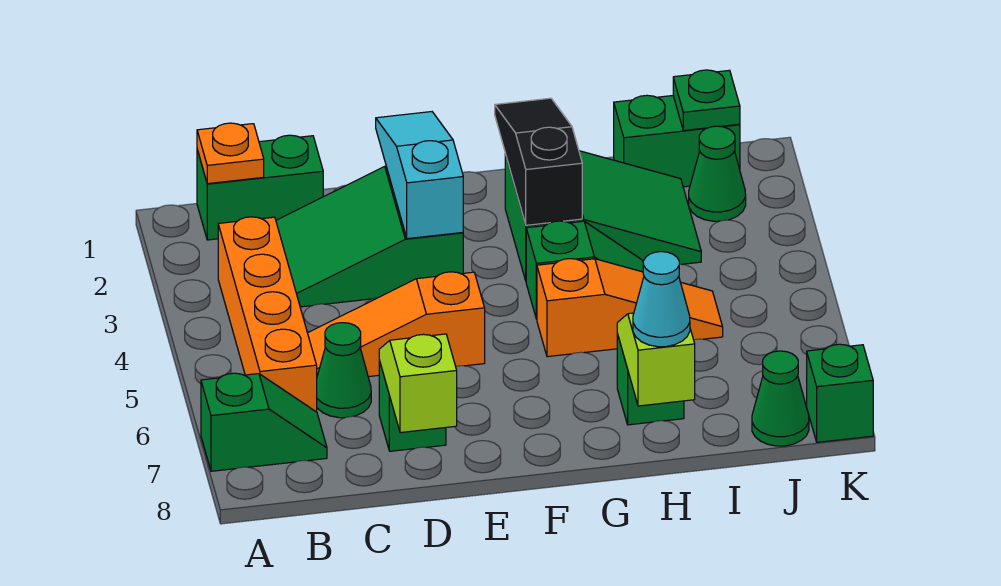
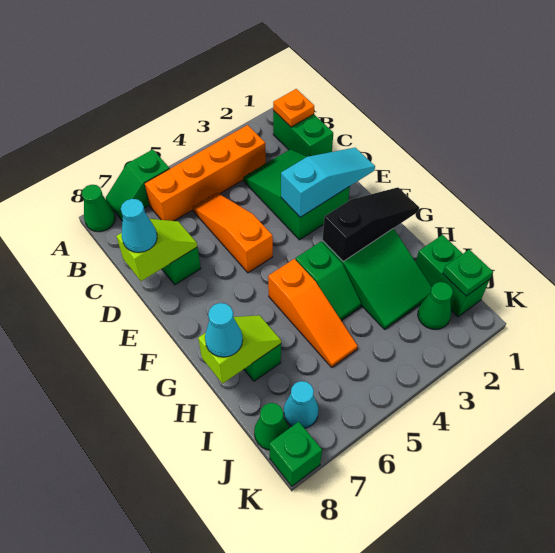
green slope A7:B7 level 1 top A -> green slope A6:A7 level 1 top 6
green cone C6 level 1 -> green cone A8 level 1
none -> cyan cone D8 level 3
none -> cyan cone J7 level 1

